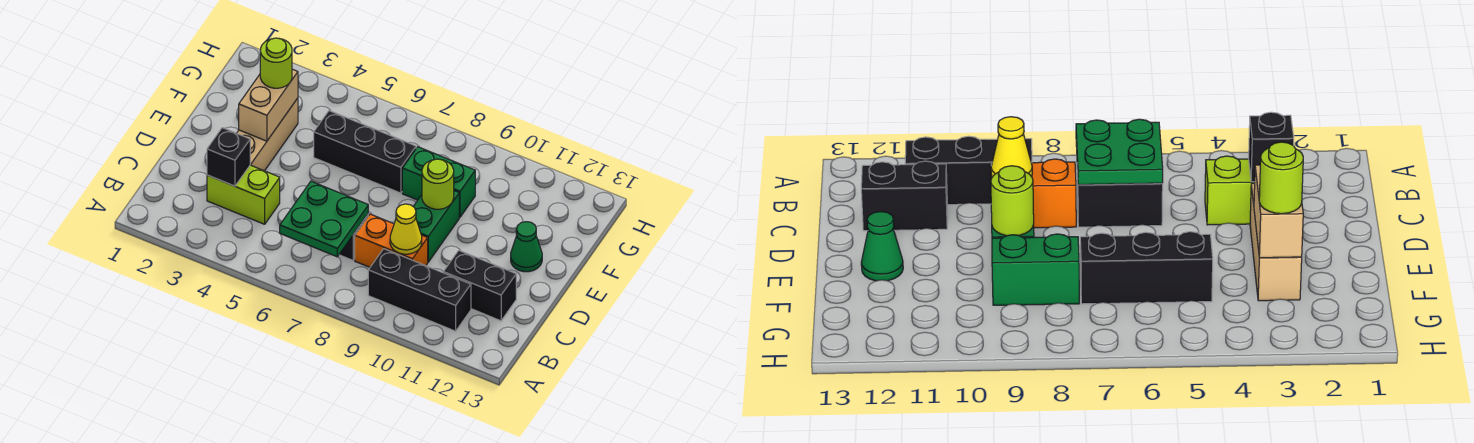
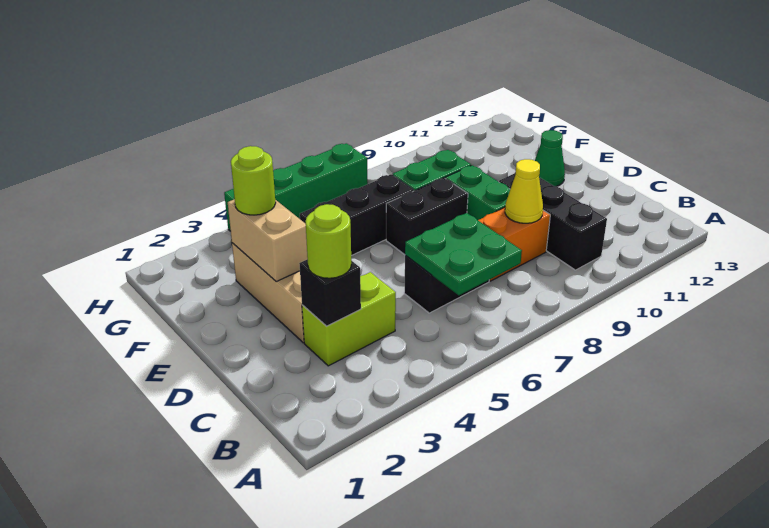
black brick B9:B11 level 1 -> black brick B10:D10 level 1
black brick C11:C12 level 1 -> black brick E7:E8 level 1
lime round brick E9 level 2 -> lime round brick C3 level 3
none -> green brick H4:H7 level 1

